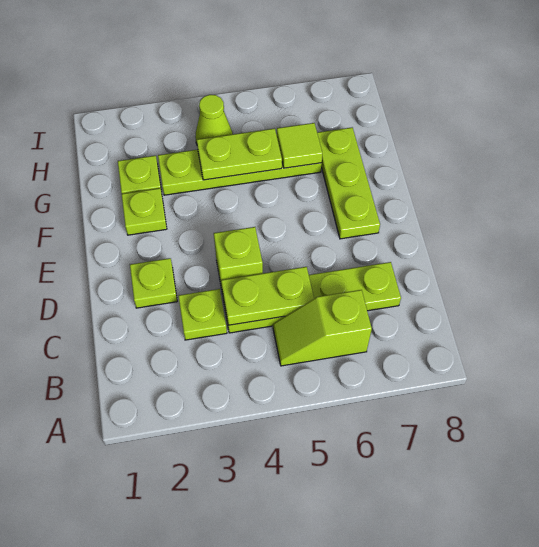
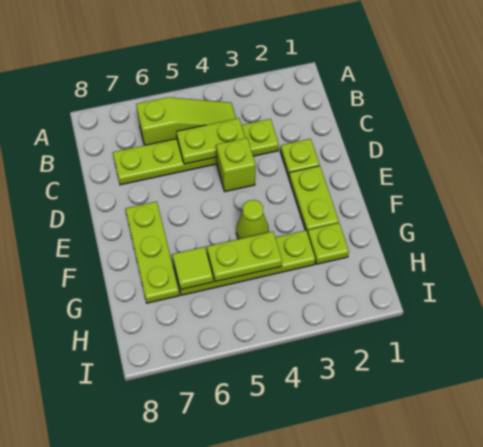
lime slope B5:B6 level 1 top 6 -> lime slope B4:B6 level 1 top 6
lime plate F2 level 1 -> lime plate E2:F2 level 1
lime cone H4 level 1 -> lime cone F4 level 1

